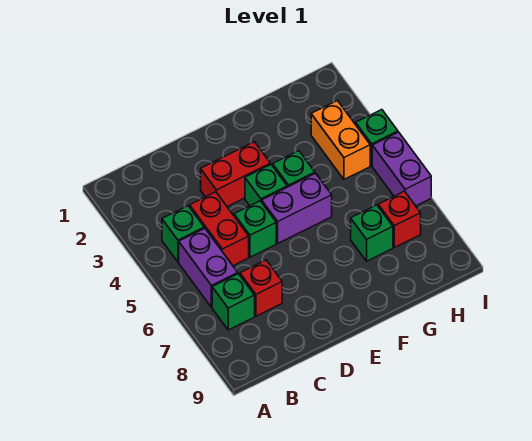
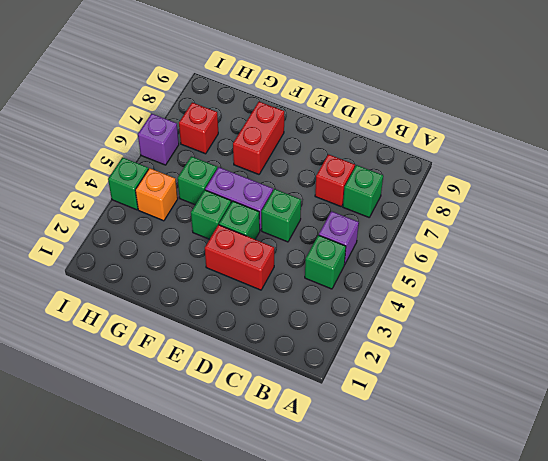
purple brick B5:B6 level 1 -> purple brick B5 level 1
red brick C4:C5 level 1 -> red brick F7:F8 level 1
green brick G7 level 1 -> green brick G5 level 1
orange brick H3:H4 level 1 -> orange brick H4 level 1
purple brick I5:I6 level 1 -> purple brick I6 level 1

